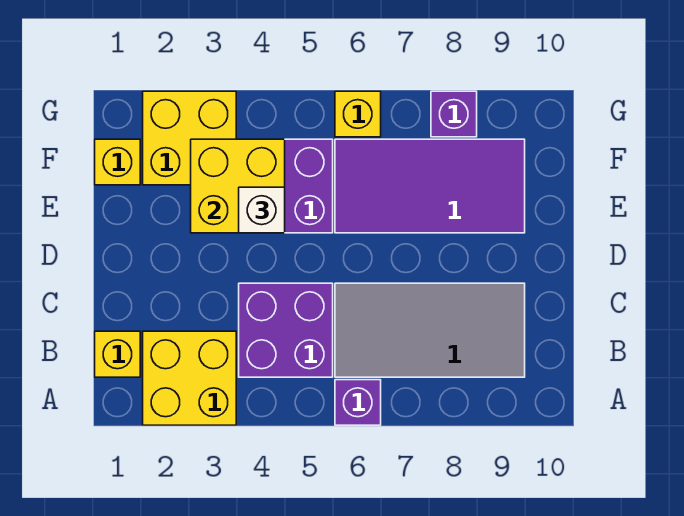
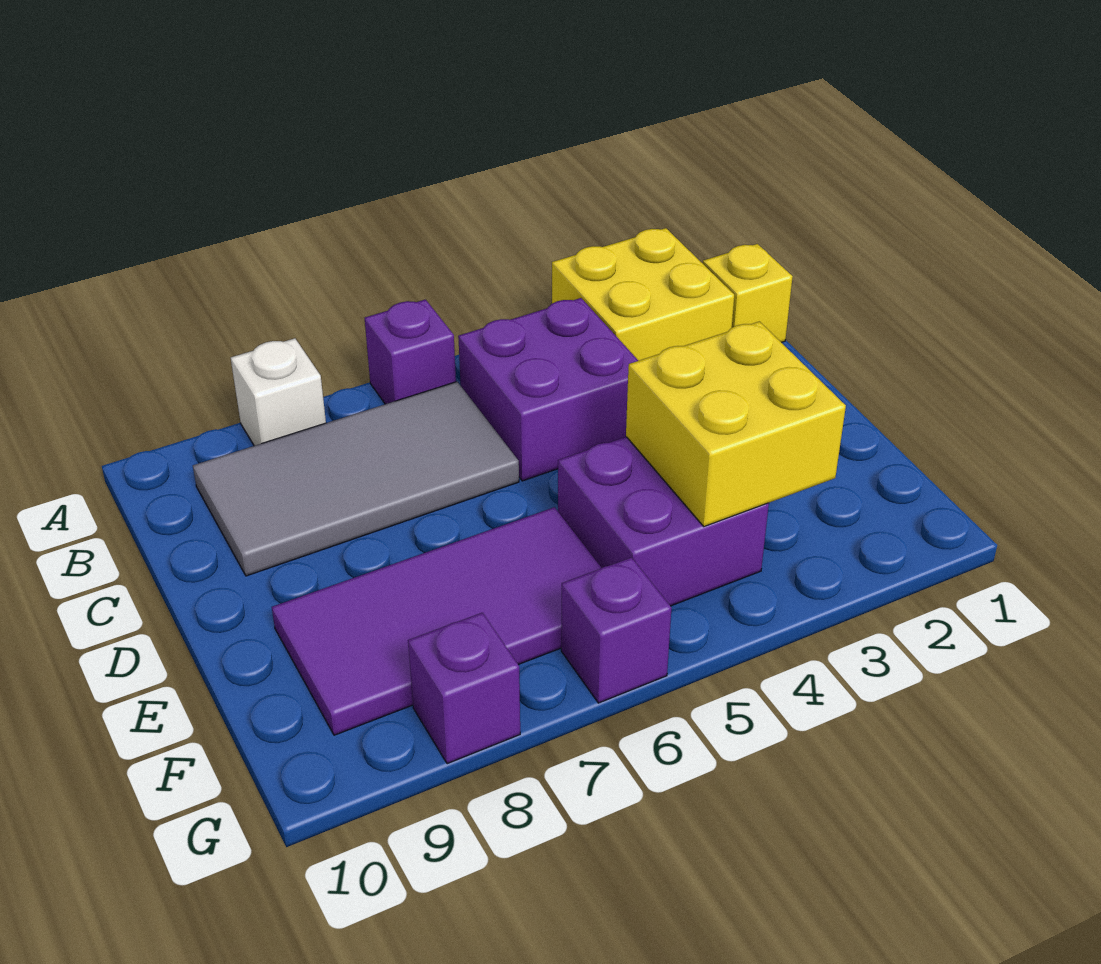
white brick E4 level 3 -> white brick A8 level 1
yellow brick F1 level 1 -> none
yellow brick F2:G3 level 1 -> none
yellow brick G6 level 1 -> purple brick G6 level 1

